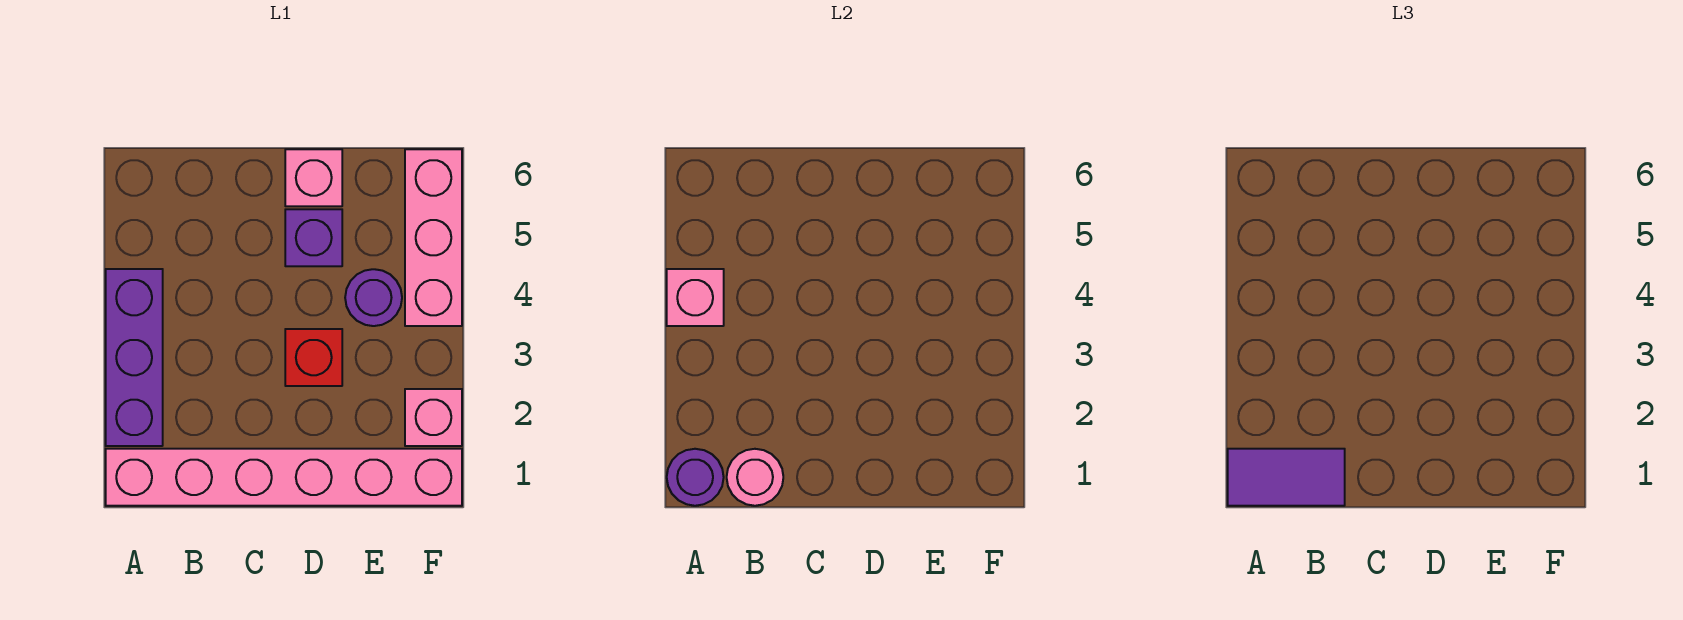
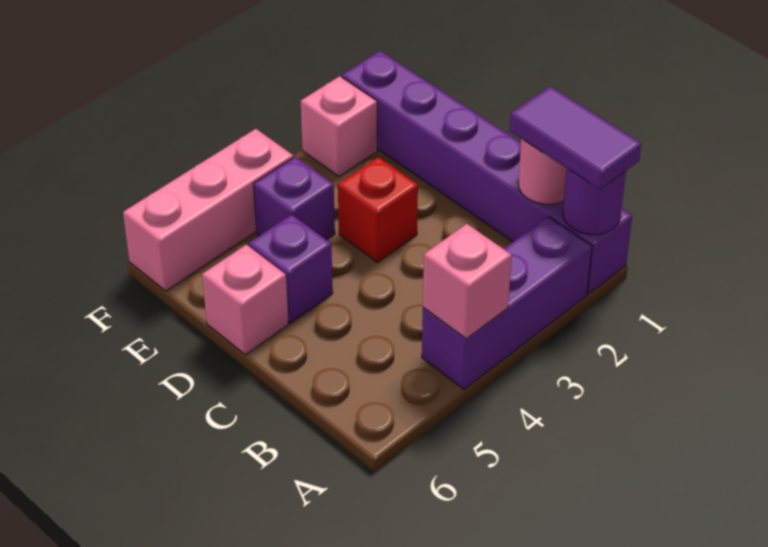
pink brick A1:F1 level 1 -> purple brick A1:F1 level 1
purple round brick E4 level 1 -> purple brick E4 level 1

